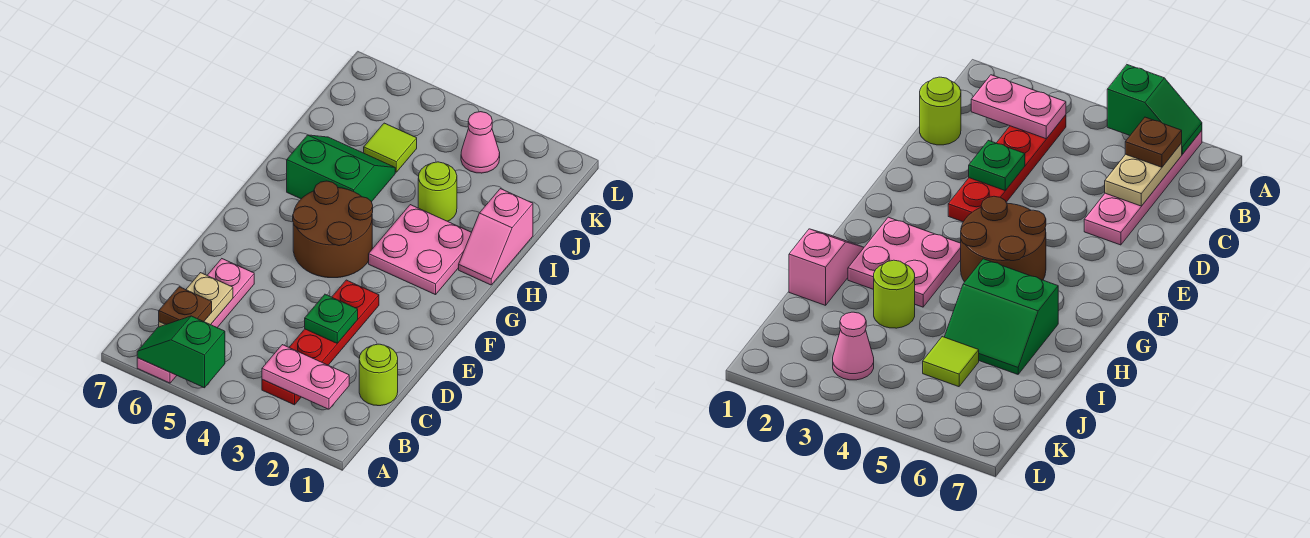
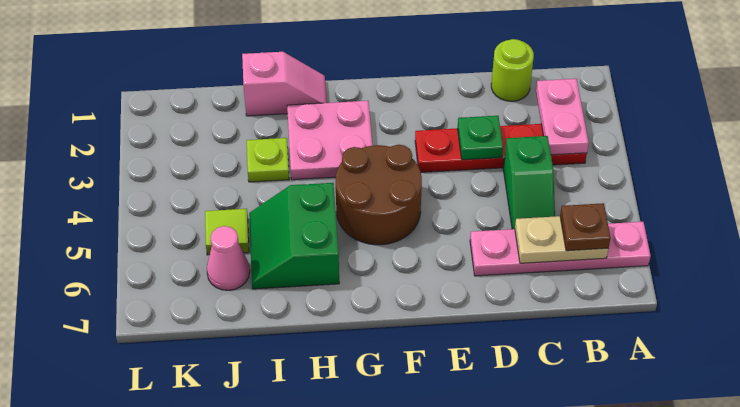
green slope A5:A6 level 2 top 5 -> green slope C4:C5 level 1 top 4
lime round brick I3 level 1 -> lime plate I3 level 1
pink cone K3 level 1 -> pink cone J6 level 1

